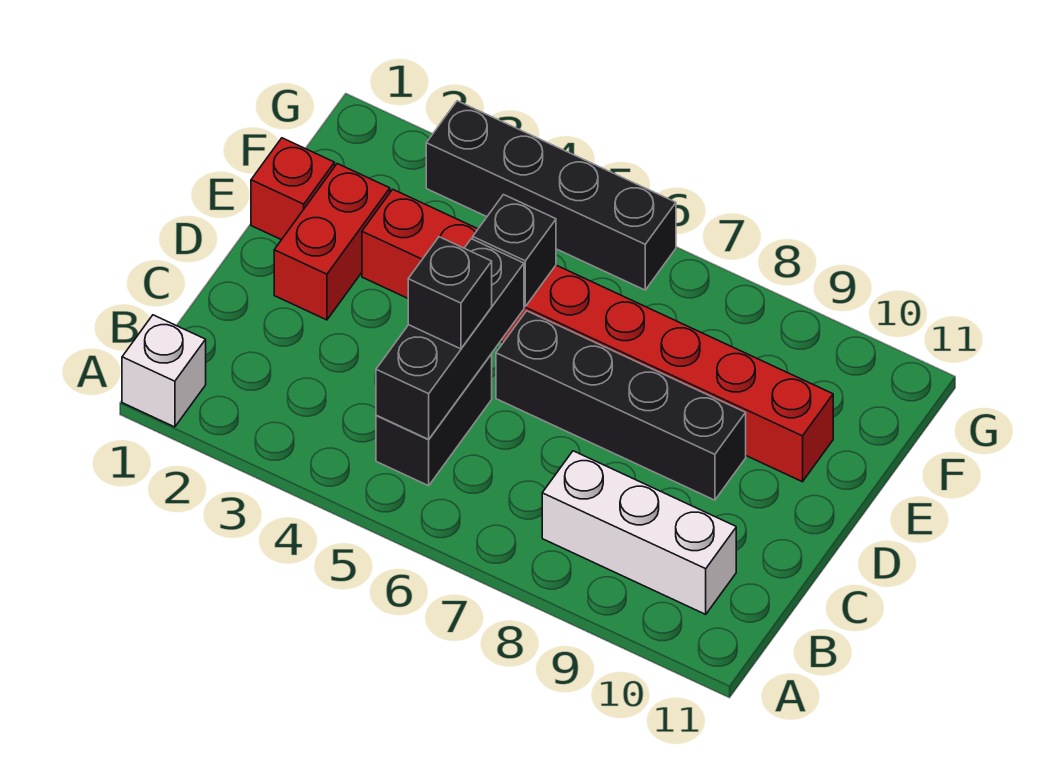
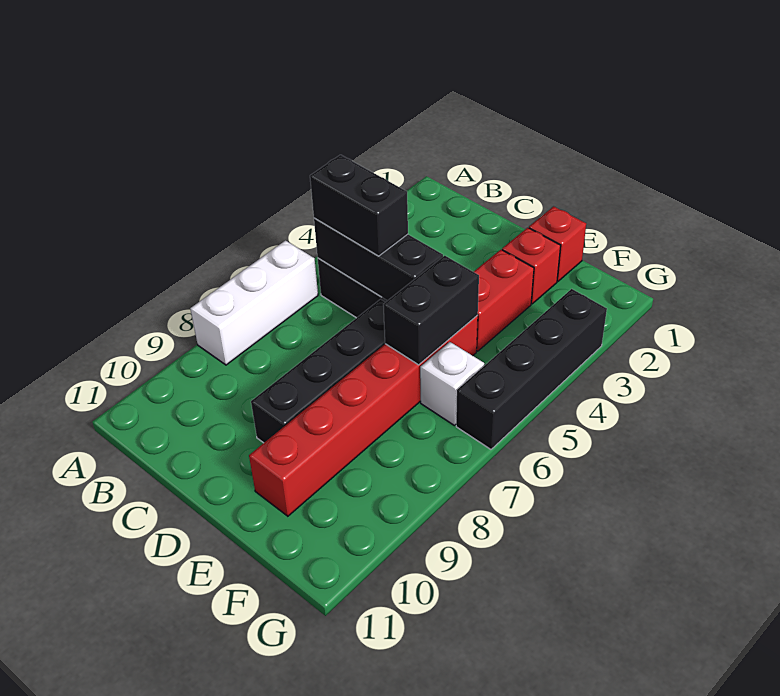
white brick A1 level 1 -> white brick F6 level 1
white brick B8:B10 level 1 -> white brick A6:A8 level 1
black brick C5 level 3 -> black brick B5:C5 level 3
red brick D2:E2 level 1 -> red brick E2 level 1
black brick E5 level 2 -> black brick E5:E6 level 2

